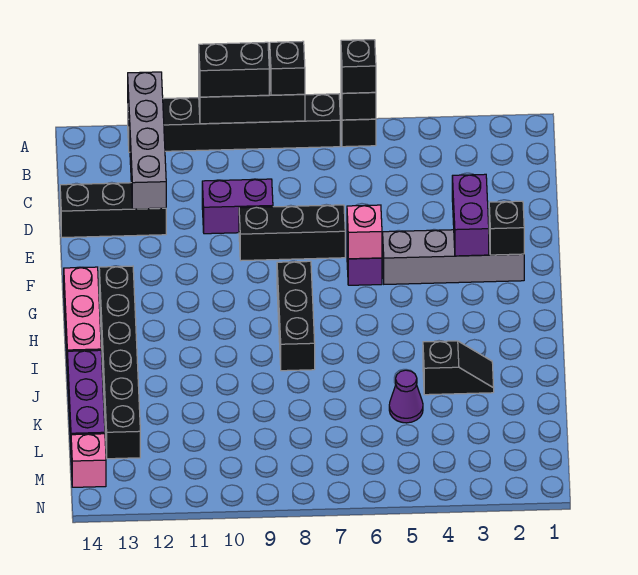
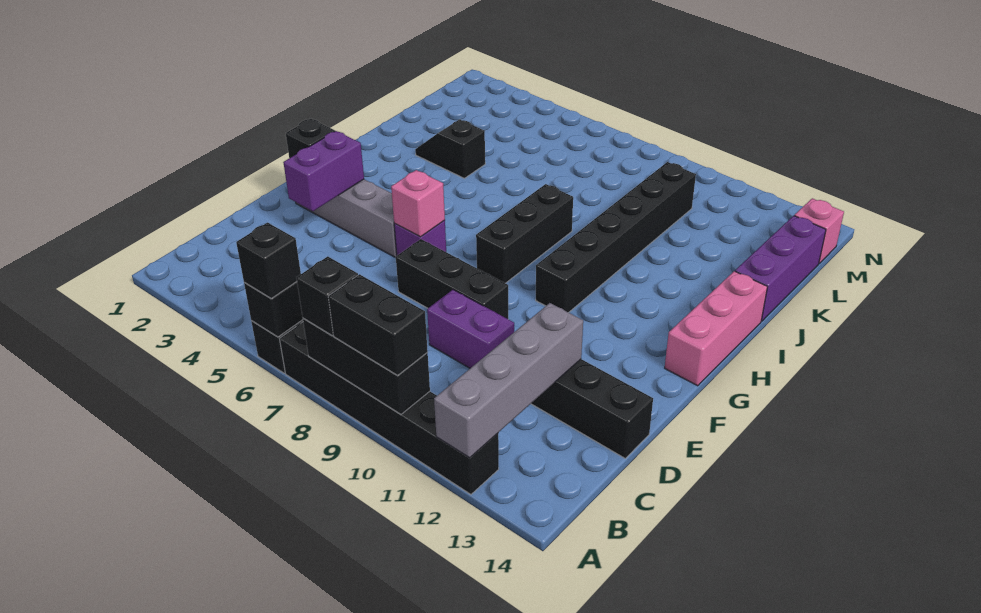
black brick G13:L13 level 1 -> black brick G10:L10 level 1
purple cone K5 level 1 -> none

